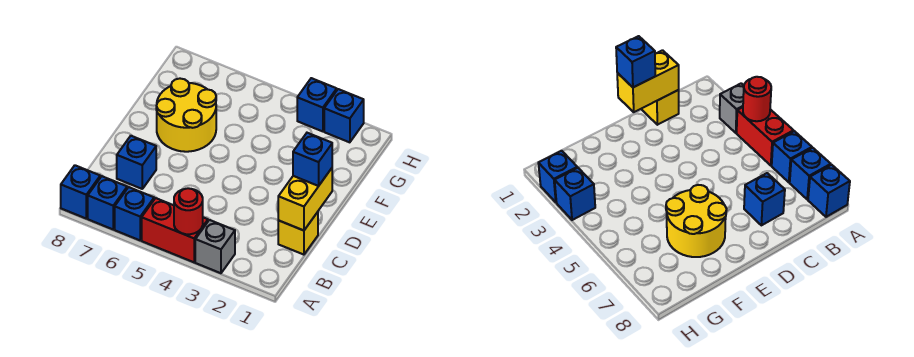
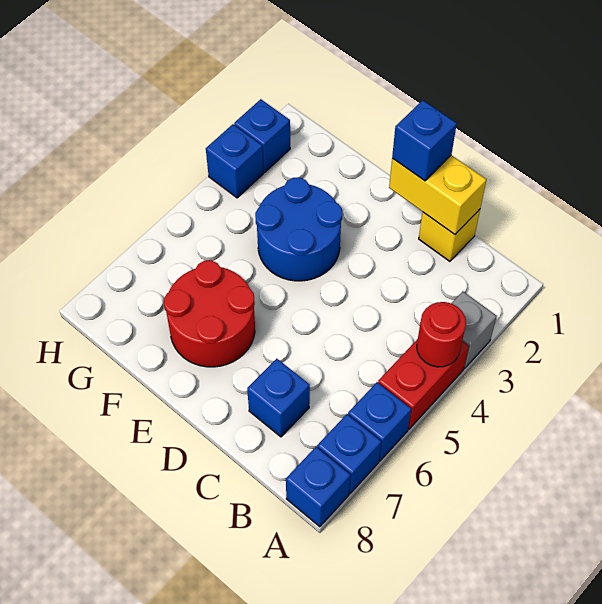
none -> blue round brick E3:F4 level 1
yellow round brick E6:F7 level 1 -> red round brick E6:F7 level 1

